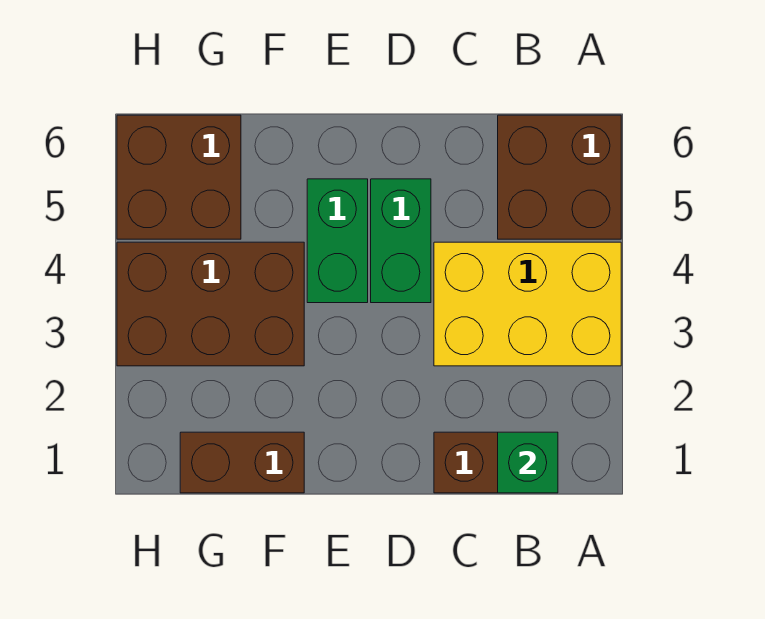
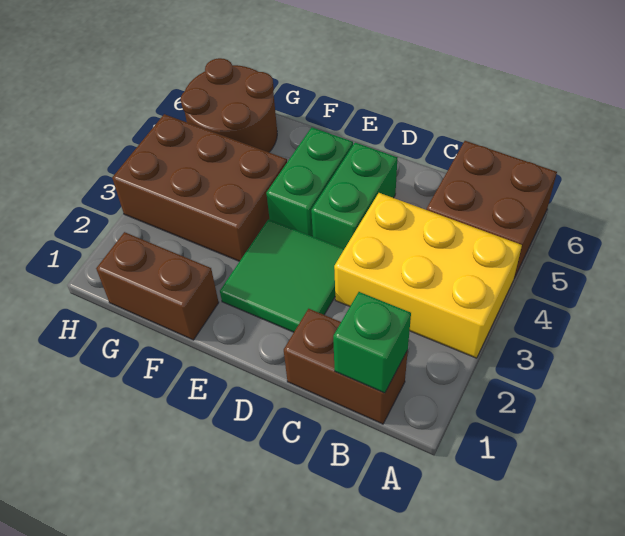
none -> green tile D2:E3 level 1
brown brick G5:H6 level 1 -> brown round brick G5:H6 level 1

